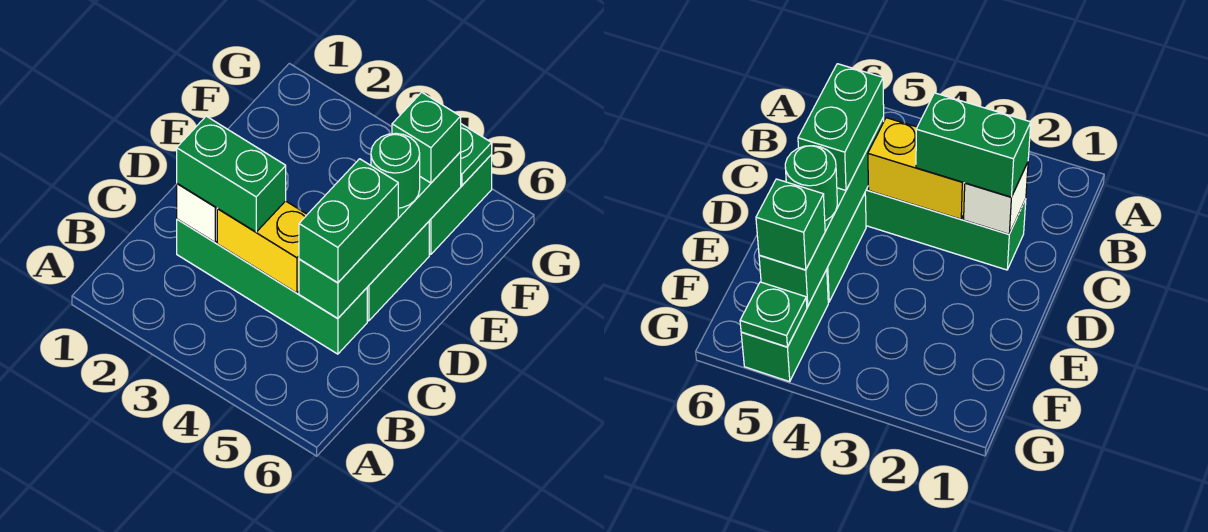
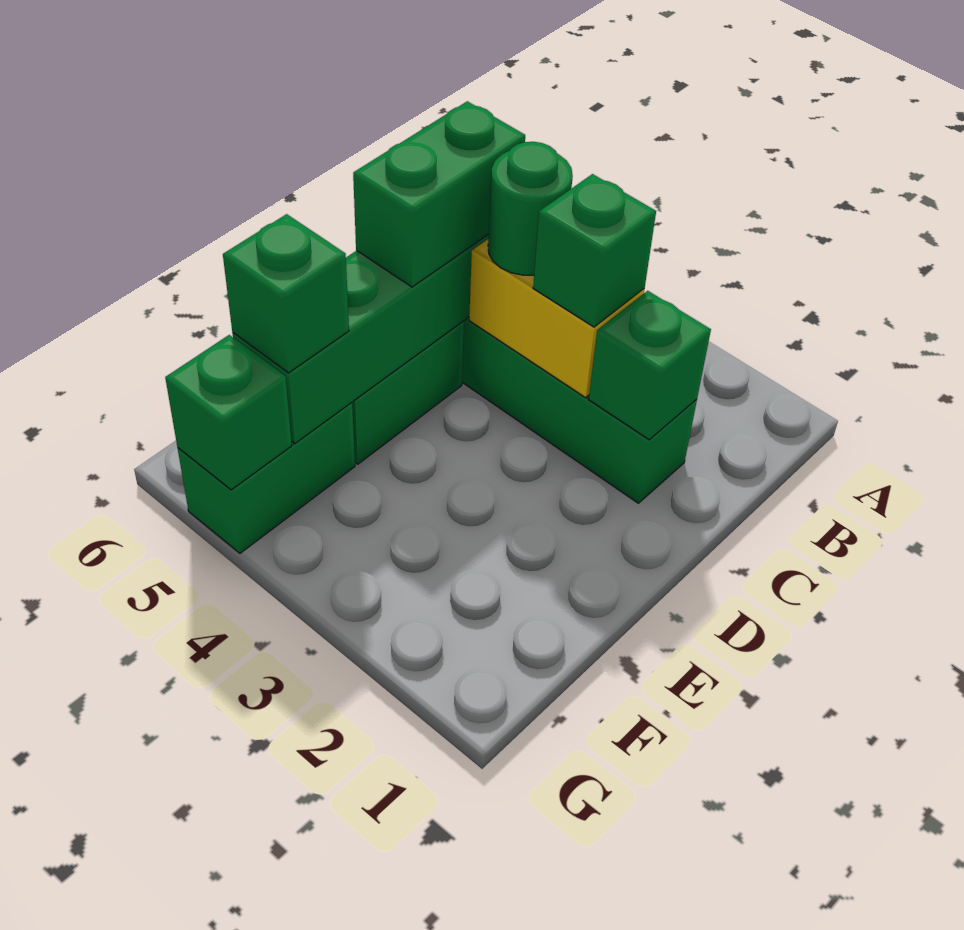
white brick C2 level 2 -> green brick C2 level 2
green brick C2:C3 level 3 -> green brick C3 level 3
green round brick E5 level 3 -> green round brick C4 level 3
green plate G5 level 2 -> green brick G5 level 2

